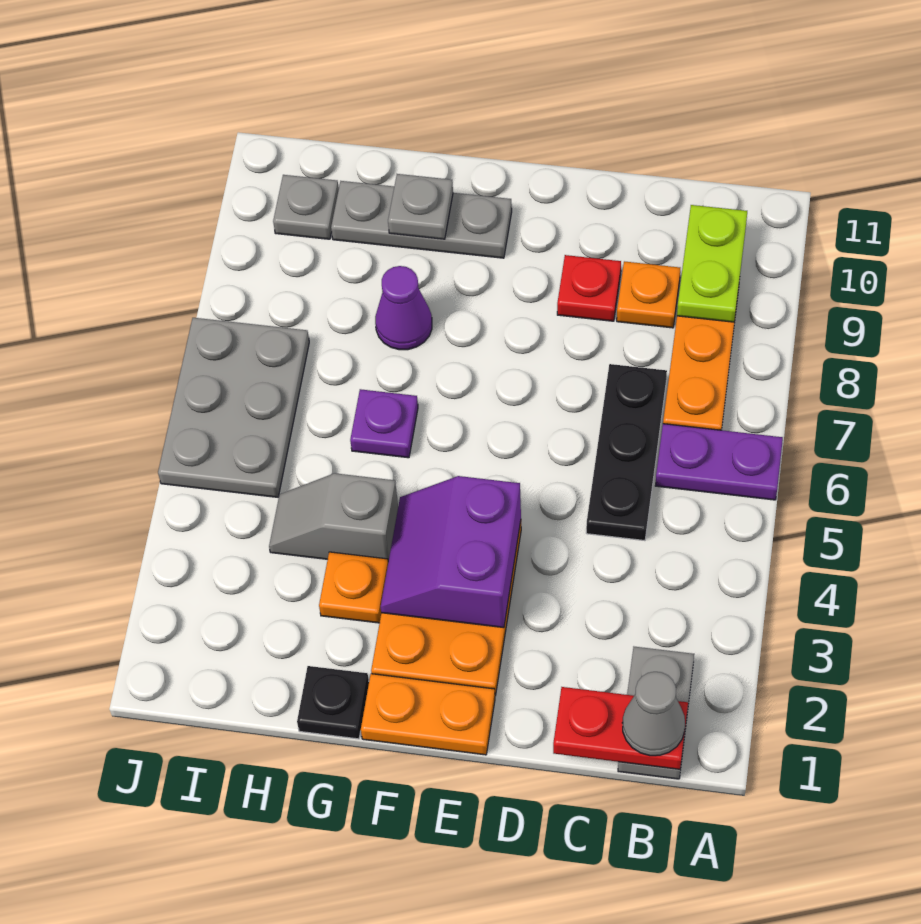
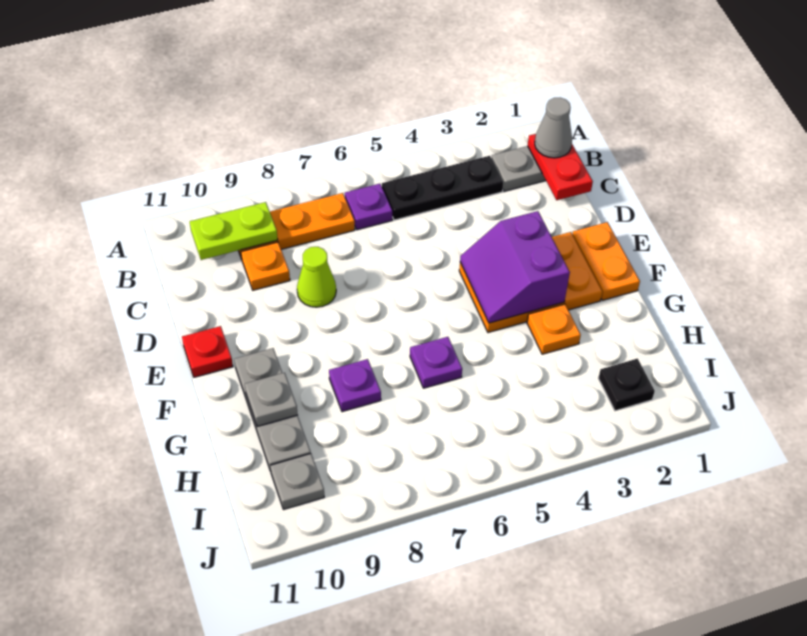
purple plate A6:B6 level 1 -> purple plate B6 level 1
black plate C5:C7 level 1 -> black plate B3:B5 level 1
none -> lime cone D8 level 1
red plate D9 level 1 -> red plate E11 level 1
purple slope E3:F4 level 2 top E -> purple slope E3:F4 level 2 top 3
black plate G1 level 1 -> black plate I2 level 1
grey slope G4:H4 level 1 top G -> none
purple cone G8 level 1 -> purple plate G8 level 1
grey plate I5:J7 level 1 -> none

